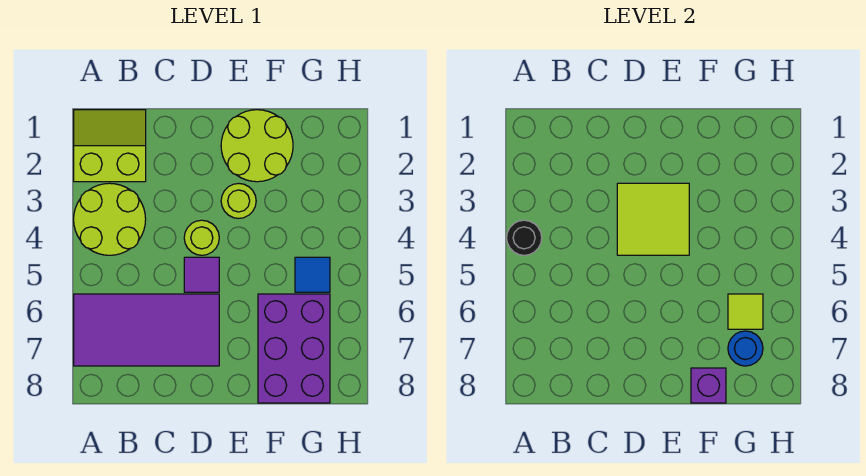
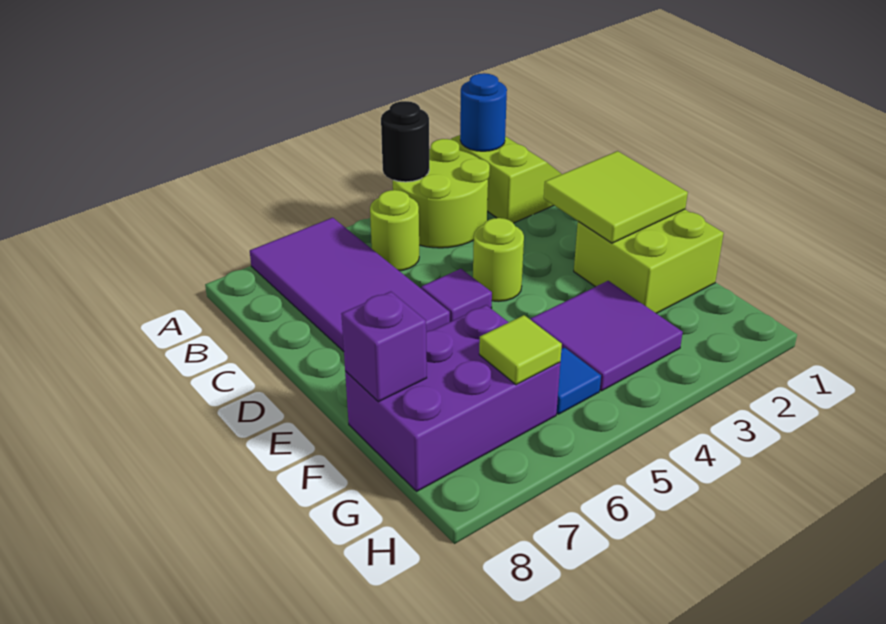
lime tile D3:E4 level 2 -> lime tile D1:E2 level 2
lime round brick E1:F2 level 1 -> lime brick E1:F2 level 1
lime round brick E3 level 1 -> lime round brick B5 level 1
none -> purple tile F3:G4 level 1
blue round brick G7 level 2 -> blue round brick A2 level 2

